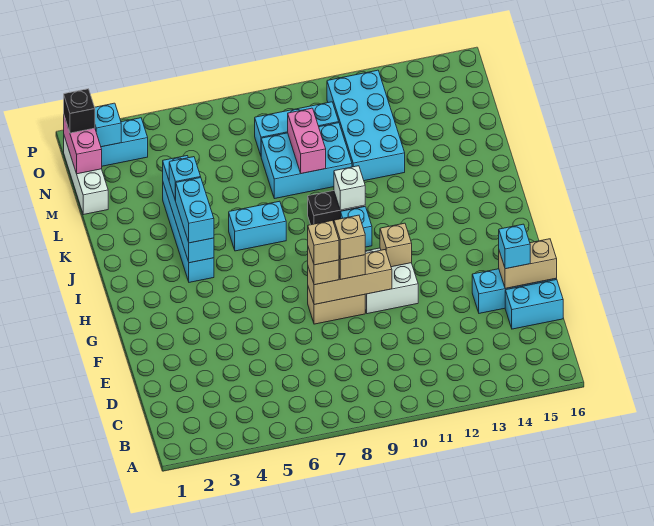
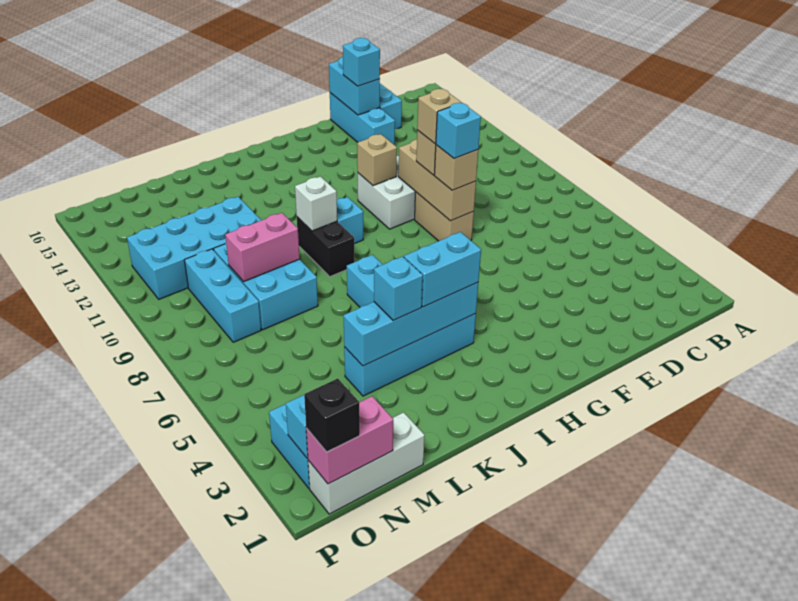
tan brick E15:E16 level 2 -> cyan brick E15:E16 level 2
tan brick F8 level 4 -> cyan brick F8 level 4

